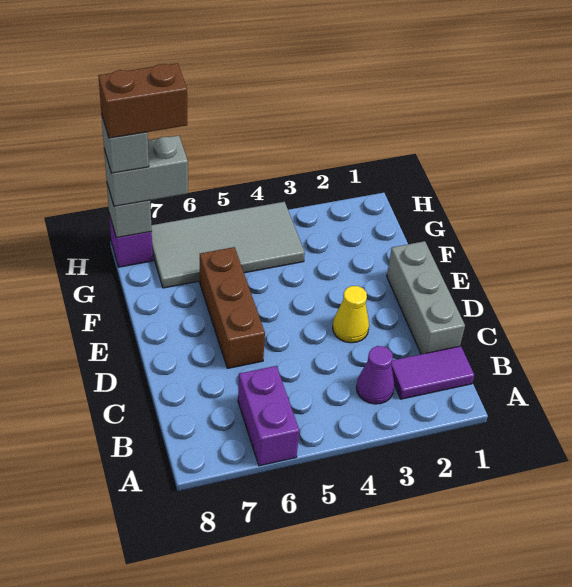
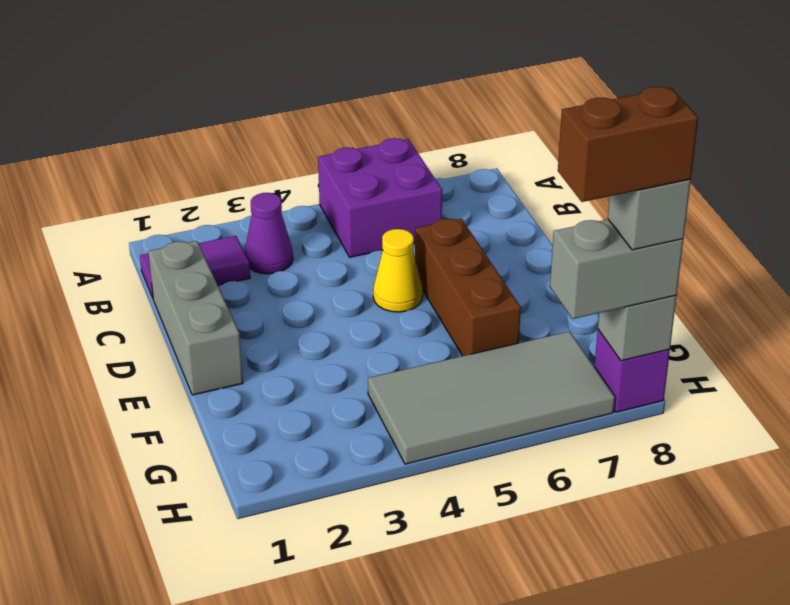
purple brick A6:B6 level 1 -> purple brick A5:B6 level 1
yellow cone D3 level 1 -> yellow cone D5 level 1

